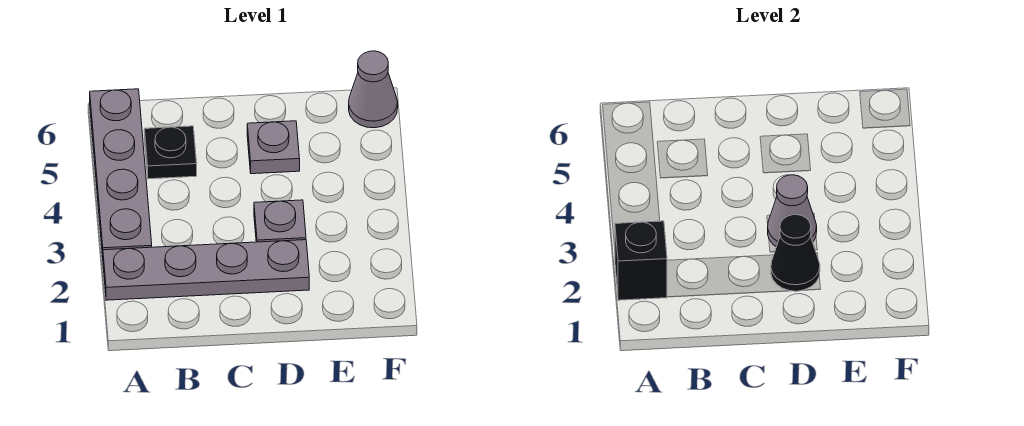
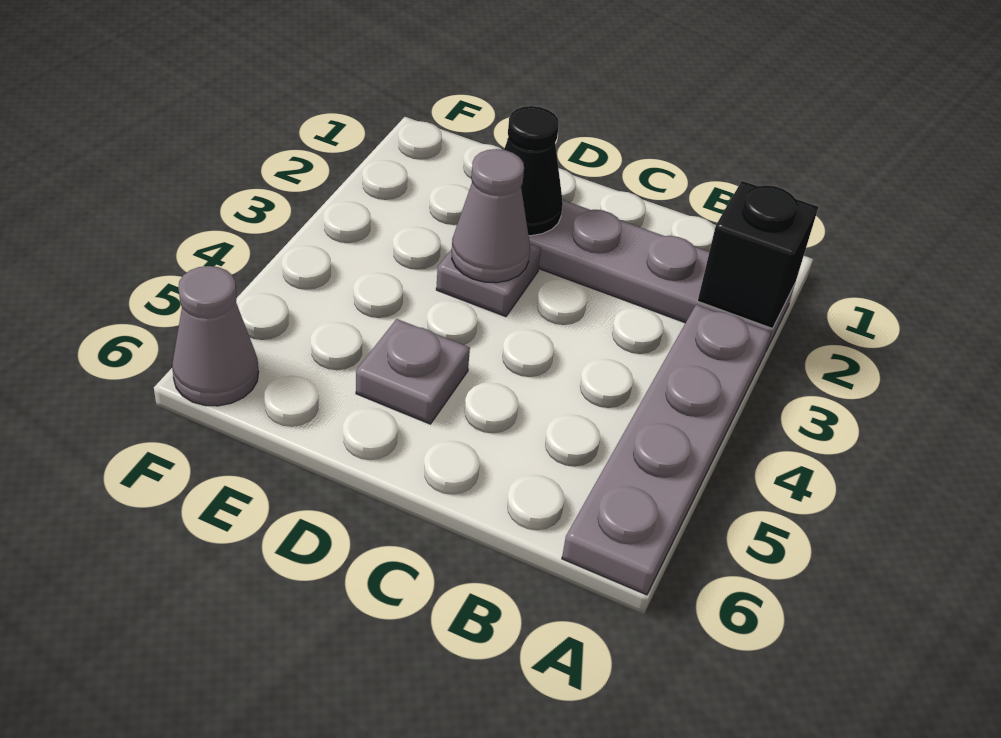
black plate B5 level 1 -> none

